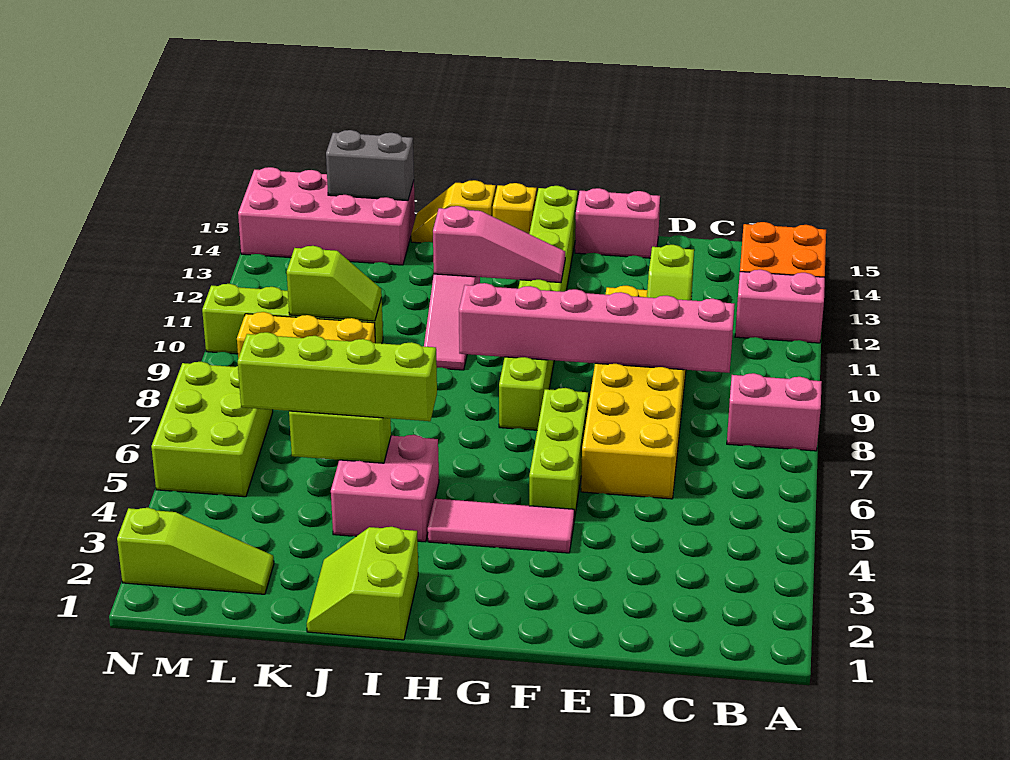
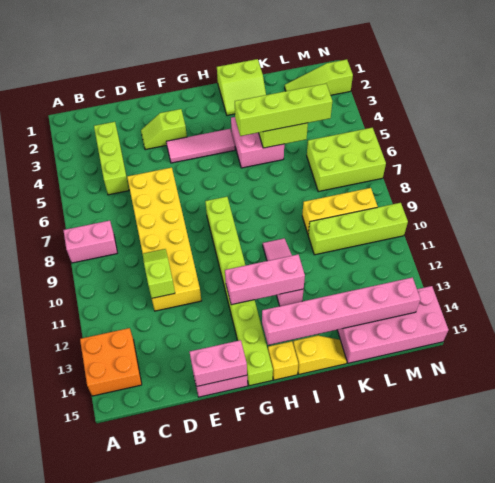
pink brick A12:B12 level 1 -> pink brick E15:F15 level 2
pink brick C9:H9 level 2 -> pink brick H14:M14 level 2
lime brick F5:F7 level 1 -> lime brick C3:C5 level 1
pink slope G12:I12 level 2 top I -> pink brick G12:I12 level 2
lime slope I1:J2 level 1 top I -> lime slope I1:J2 level 1 top 1
lime slope K10:L10 level 2 top L -> lime slope E3:F3 level 1 top F
grey brick K15:L15 level 2 -> none
lime brick M5:N7 level 1 -> lime brick L6:N7 level 1

